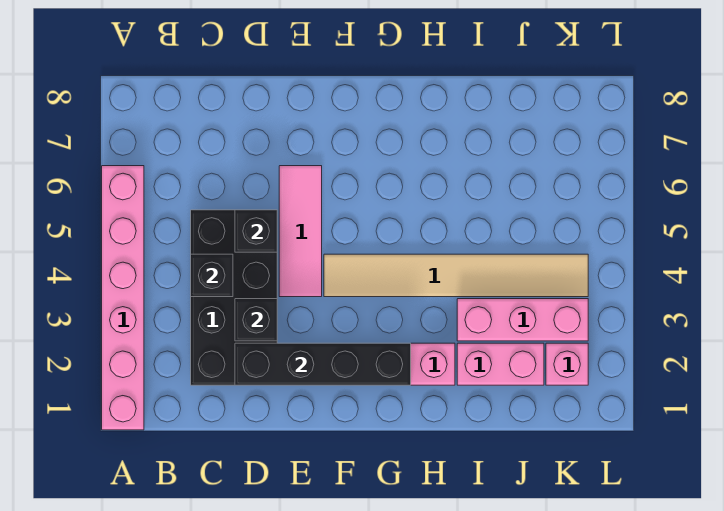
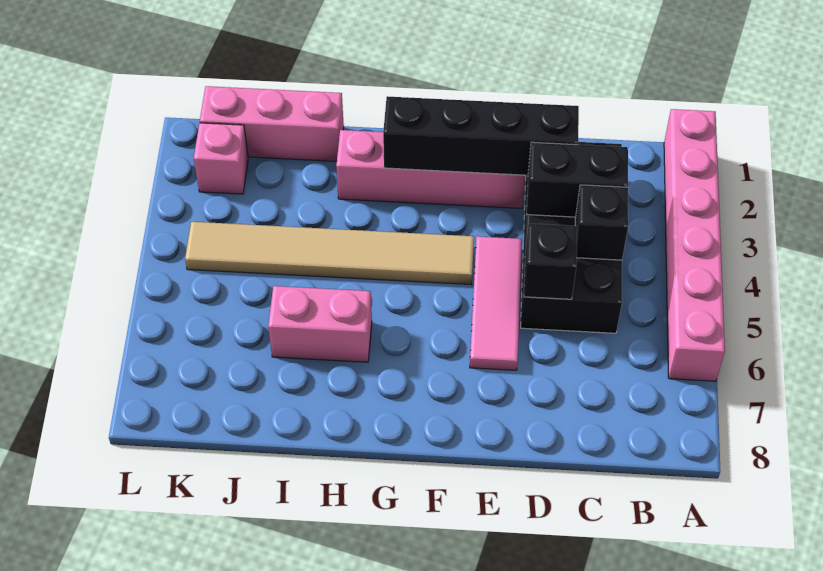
black brick D3 level 2 -> black brick C3:D3 level 2
pink brick I2:J2 level 1 -> pink brick H6:I6 level 1
pink brick I3:K3 level 1 -> pink brick I1:K1 level 1

